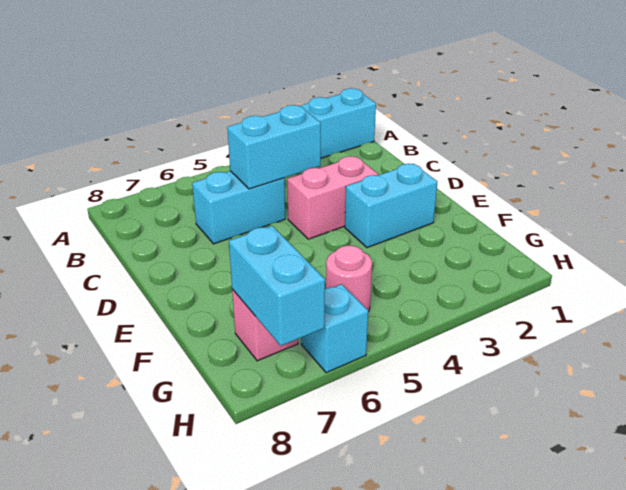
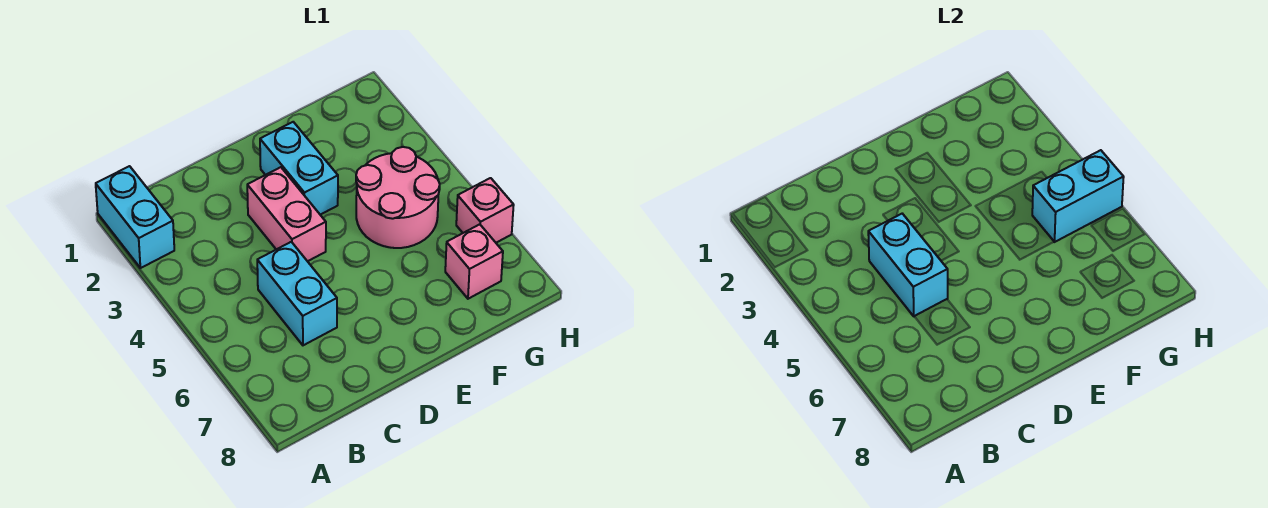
pink round brick G5 level 1 -> pink round brick F4:G5 level 1
cyan brick G7:H7 level 2 -> cyan brick G5:H5 level 2
cyan brick H6 level 1 -> pink brick H6 level 1

